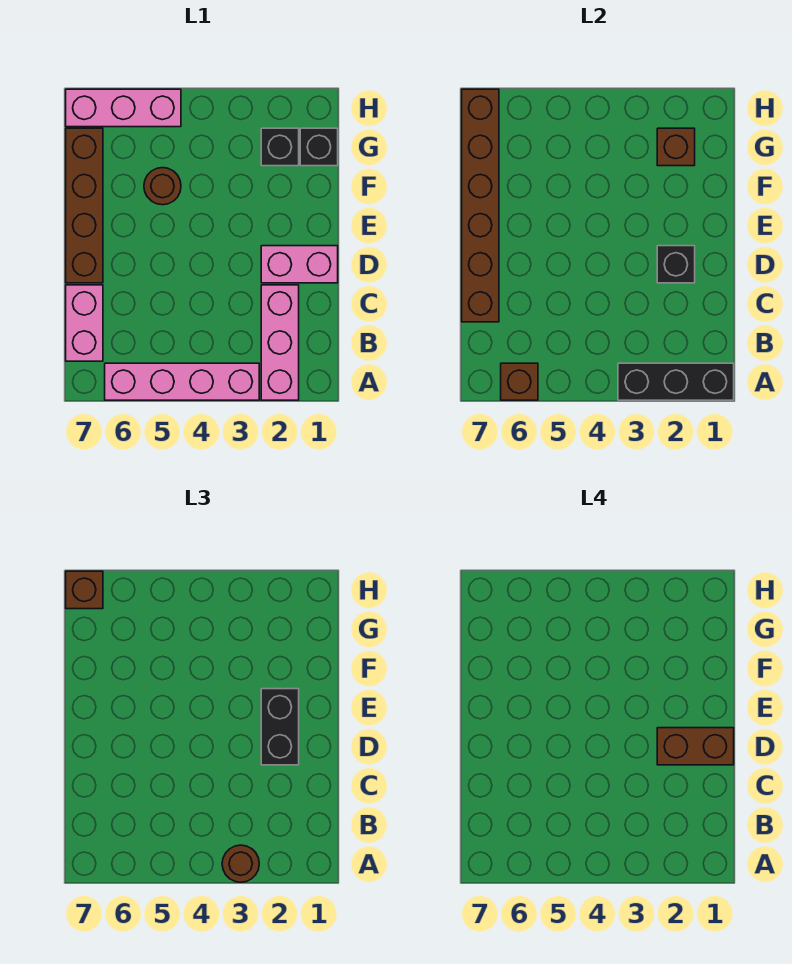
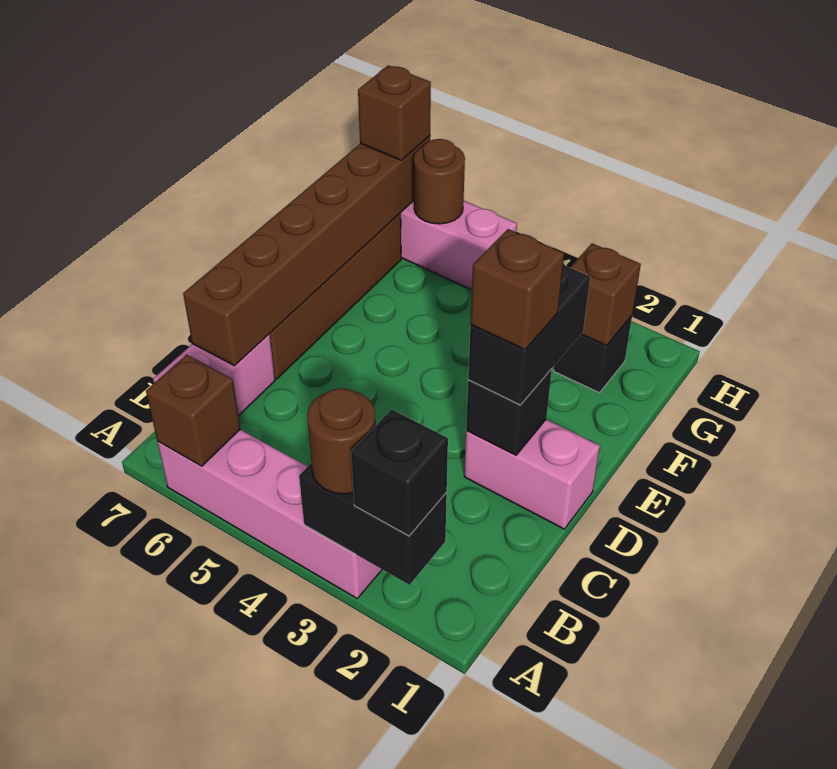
black brick A1:A3 level 2 -> black brick A2:A3 level 2
pink brick A2:C2 level 1 -> none
brown brick D1:D2 level 4 -> brown brick D2 level 4
brown round brick F5 level 1 -> brown round brick H6 level 2
black brick G1 level 1 -> black brick A2 level 3

